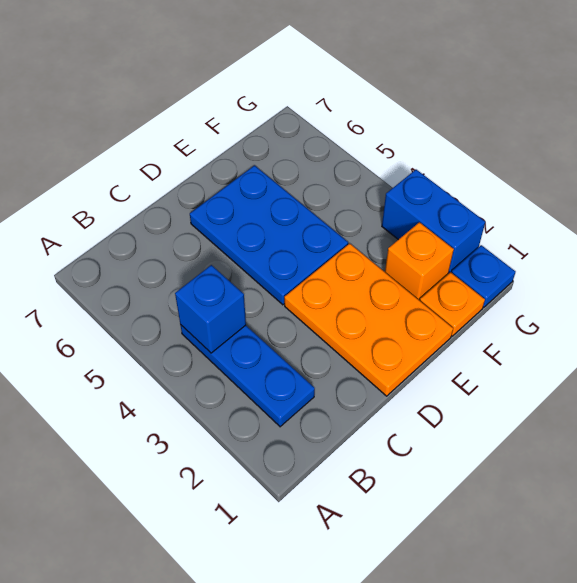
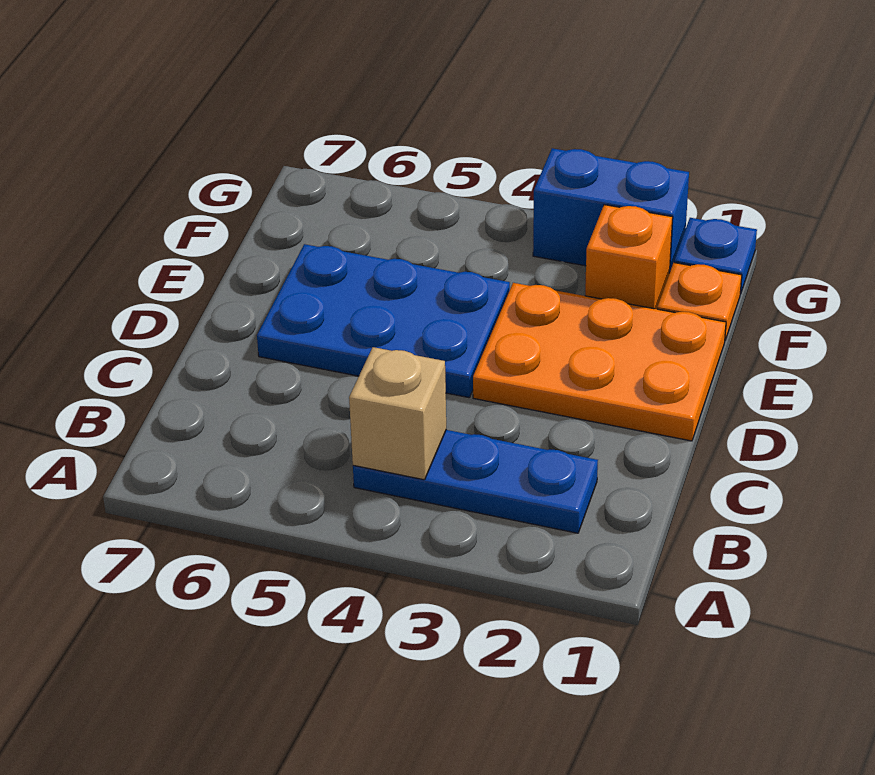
blue brick B4 level 2 -> tan brick B4 level 2

